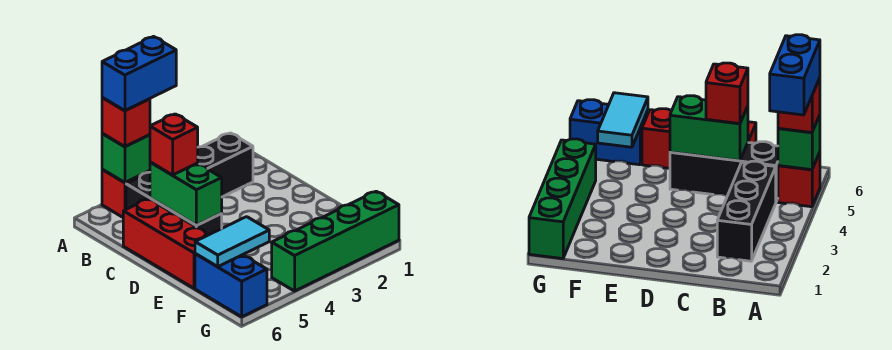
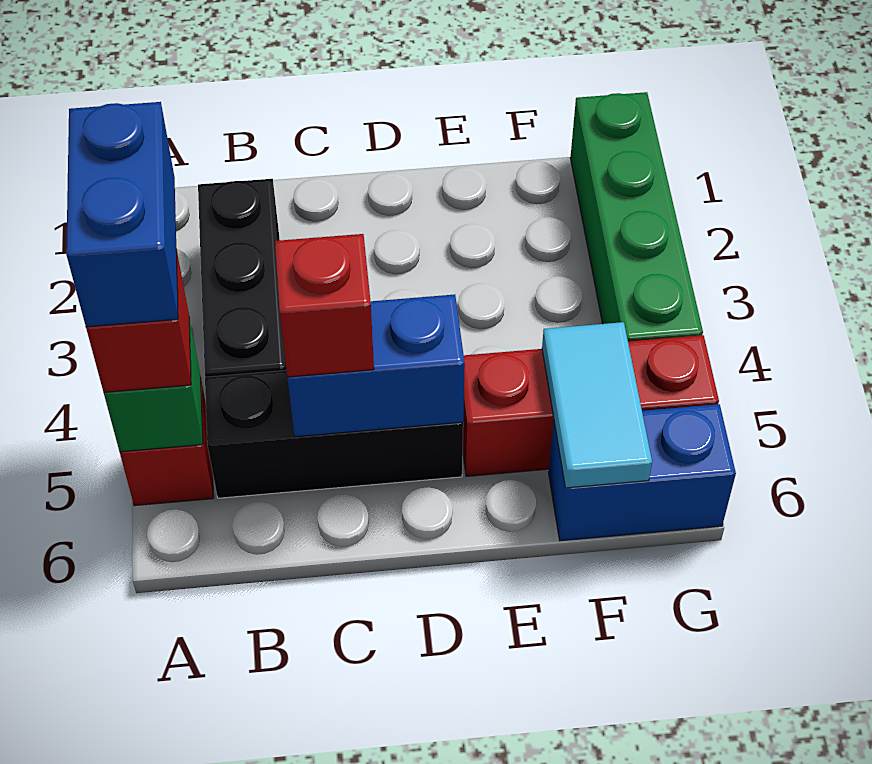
green brick C5:D5 level 2 -> blue brick C5:D5 level 2
red brick C6:E6 level 1 -> red brick E5:G5 level 1

